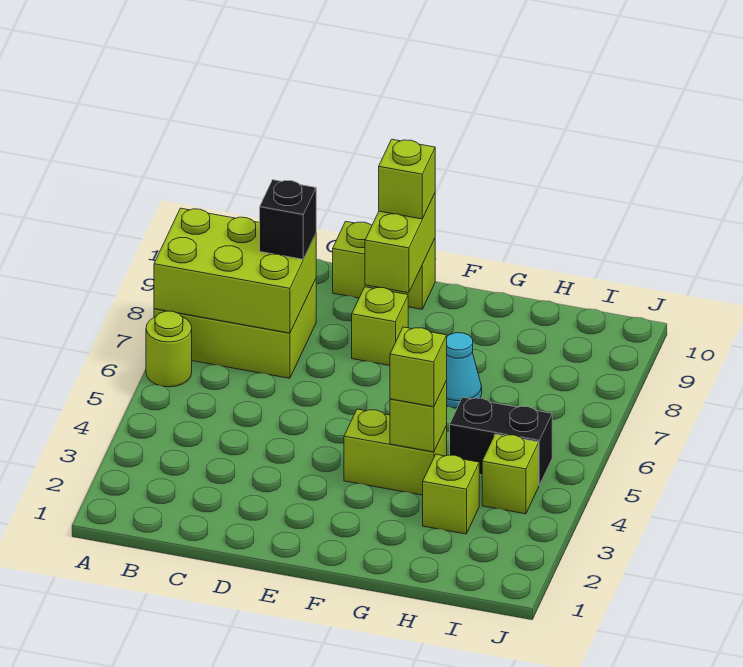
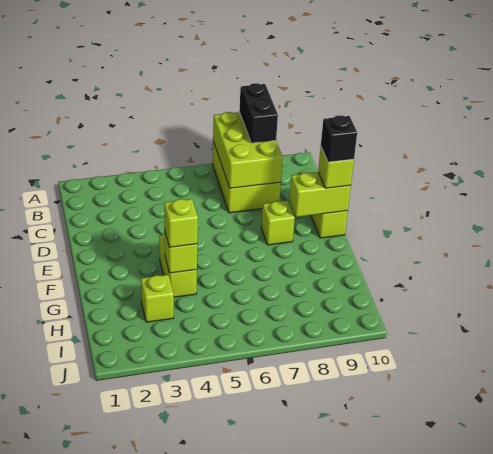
lime round brick A6 level 1 -> none
black brick C8 level 3 -> black brick E10 level 4
cyan cone G7 level 1 -> none
black brick H5:I5 level 1 -> black brick A8:B8 level 3
lime brick I4 level 1 -> none

